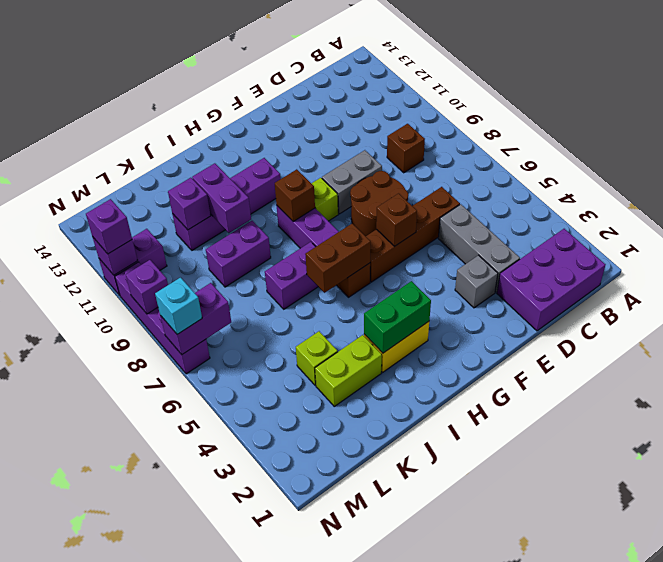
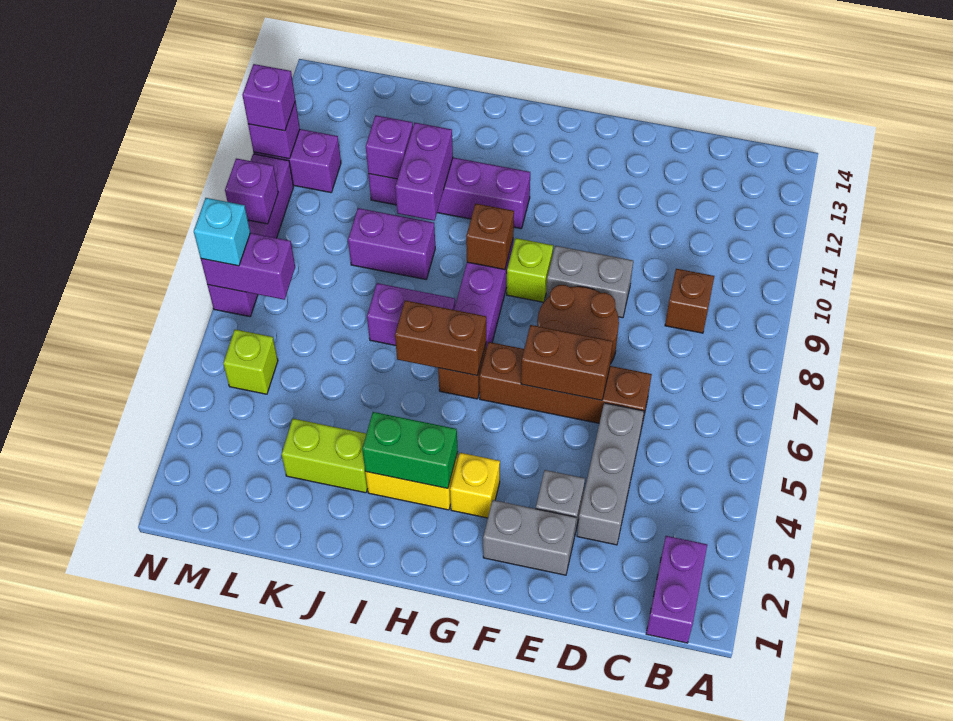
purple brick B1:D2 level 1 -> purple brick B1:B2 level 1
none -> grey brick E2:F2 level 1
brown brick F6 level 2 -> brown brick E6:F6 level 2
none -> yellow brick G3 level 1
lime brick K4 level 1 -> lime brick M5 level 1

